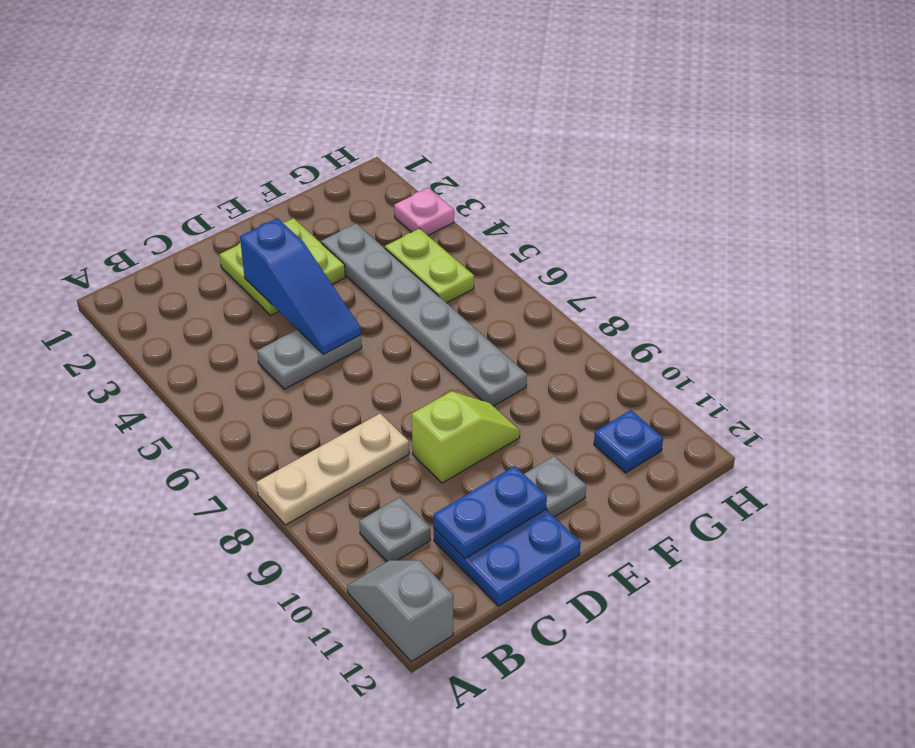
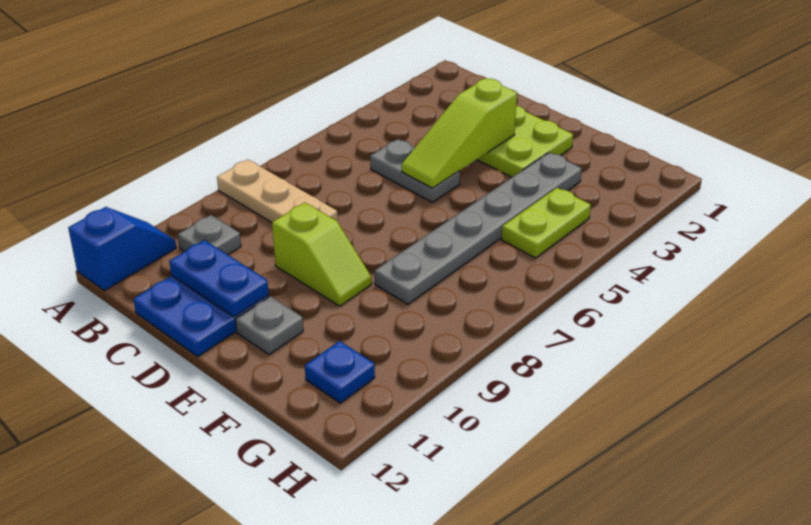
grey slope A11:A12 level 1 top 12 -> blue slope A11:A12 level 1 top 12
blue slope D3:D5 level 2 top 3 -> lime slope D3:D5 level 2 top 3
pink plate H3 level 1 -> none

